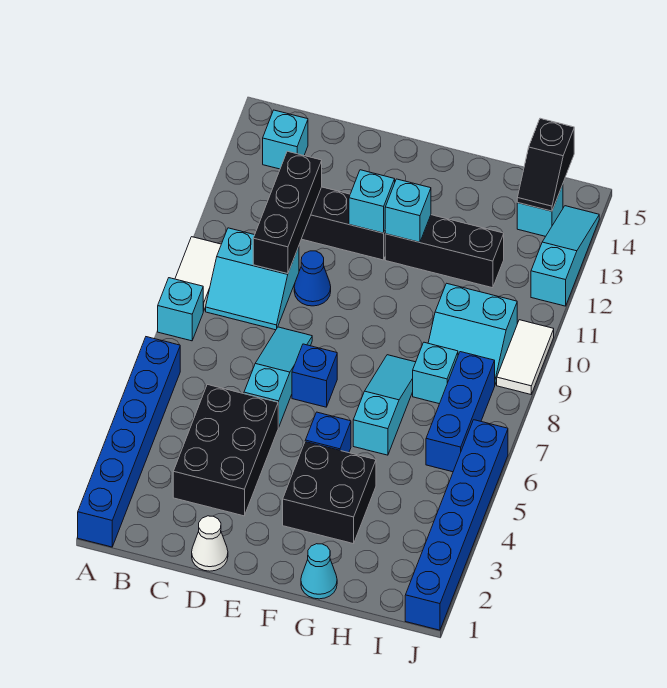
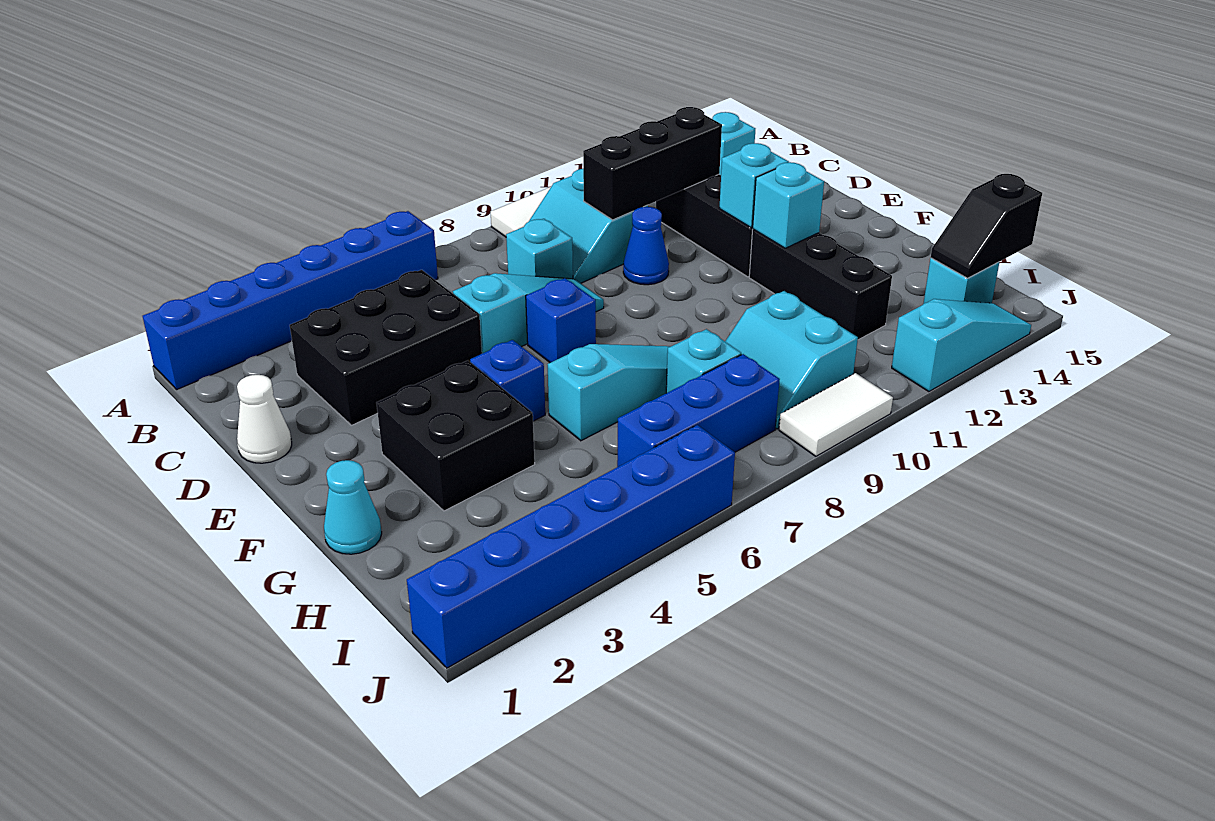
cyan brick A8 level 1 -> cyan brick C8 level 1

